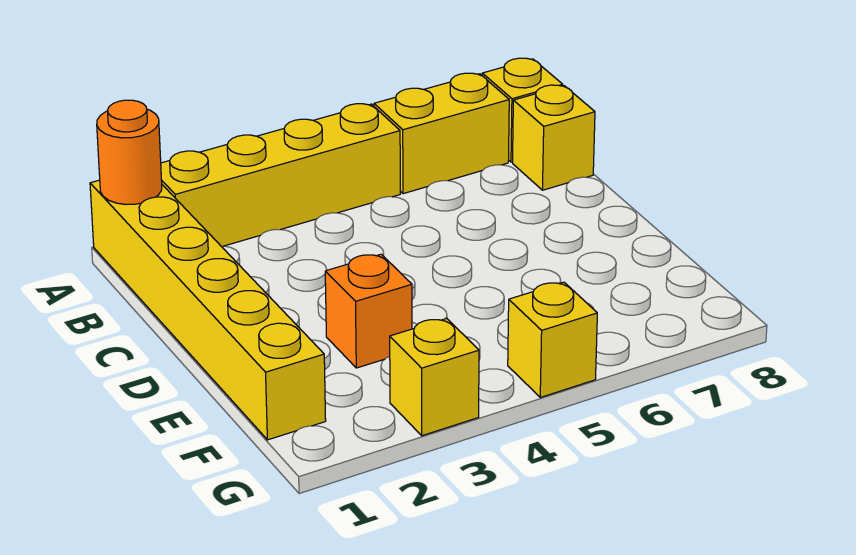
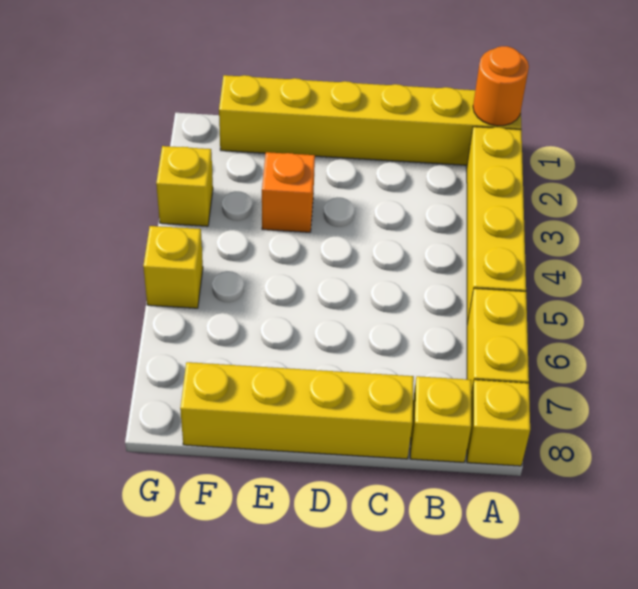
none -> yellow brick C8:F8 level 1

